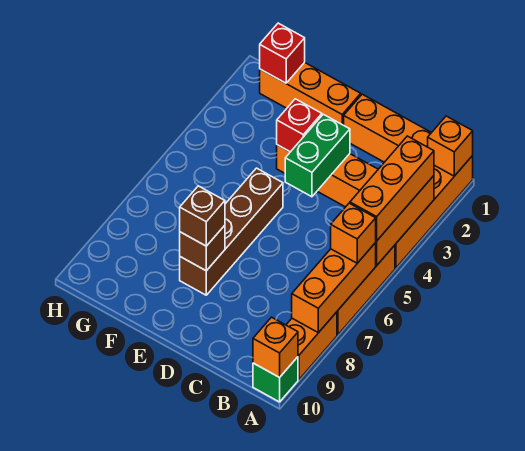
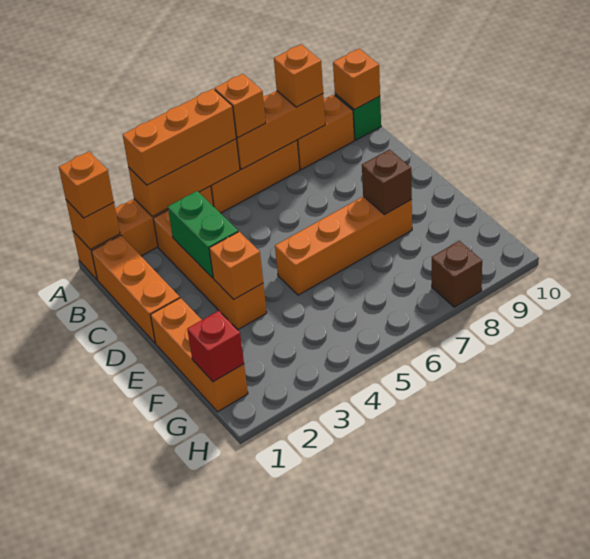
none -> orange brick A1 level 3
none -> orange brick A8 level 3
green brick D3:D4 level 2 -> green brick C3:D3 level 2
red brick E3 level 2 -> orange brick E3 level 2
brown brick E5:E8 level 1 -> orange brick E5:E8 level 1
brown brick E8 level 3 -> brown brick H8 level 1

